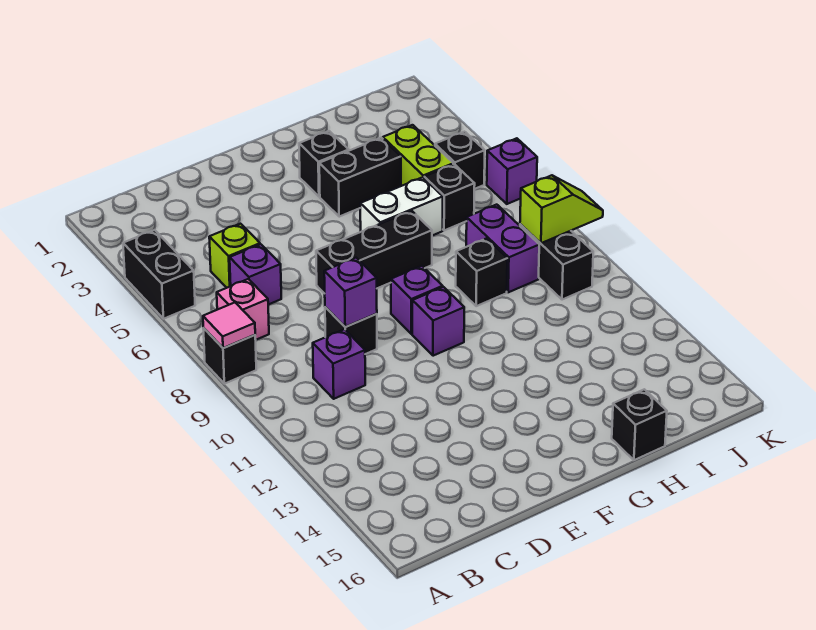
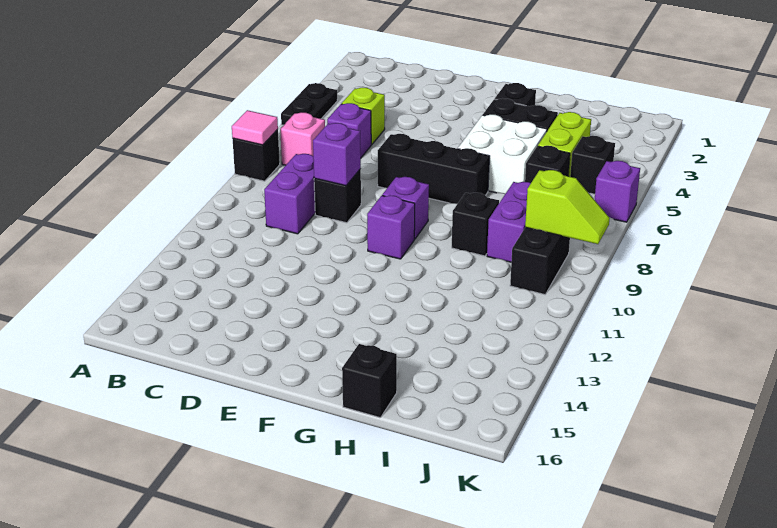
black brick A4:A5 level 1 -> black plate A4:A5 level 1
purple brick C10 level 1 -> purple brick C9:C10 level 1
white brick G6:H6 level 1 -> white brick G5:H6 level 1

